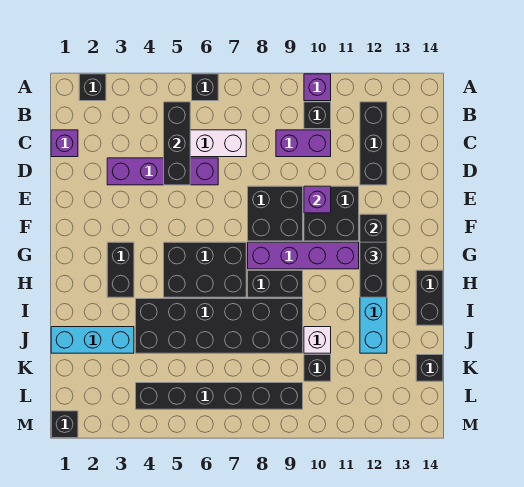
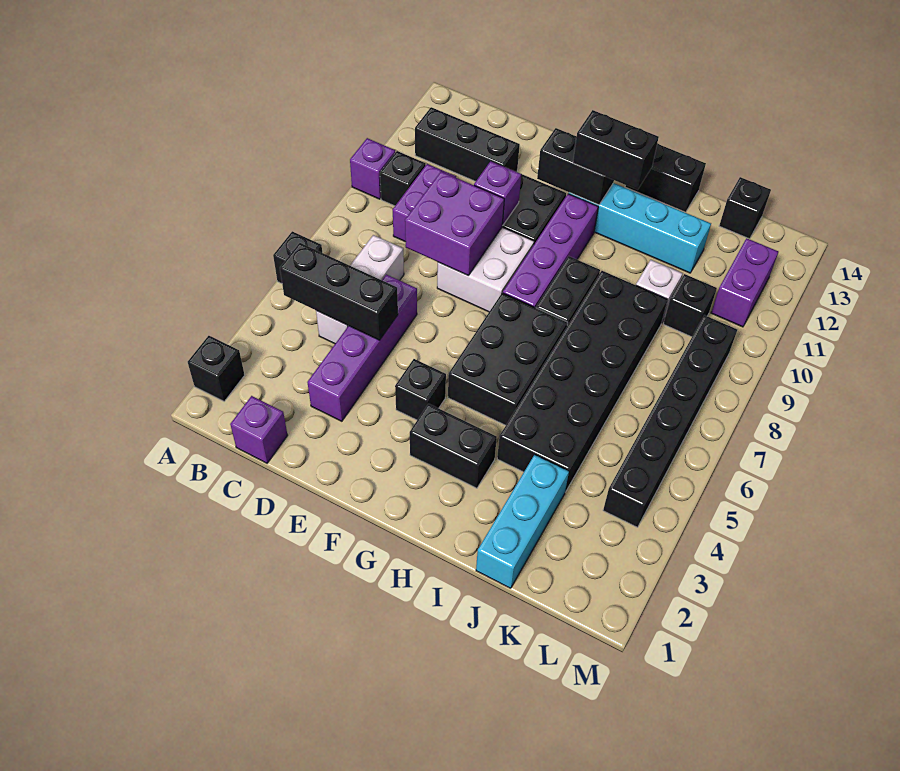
none -> purple brick D8:E9 level 2
black brick E8:F9 level 1 -> white brick E8:F9 level 1
none -> purple brick L11:L12 level 1
black brick M1 level 1 -> black brick F4 level 1

